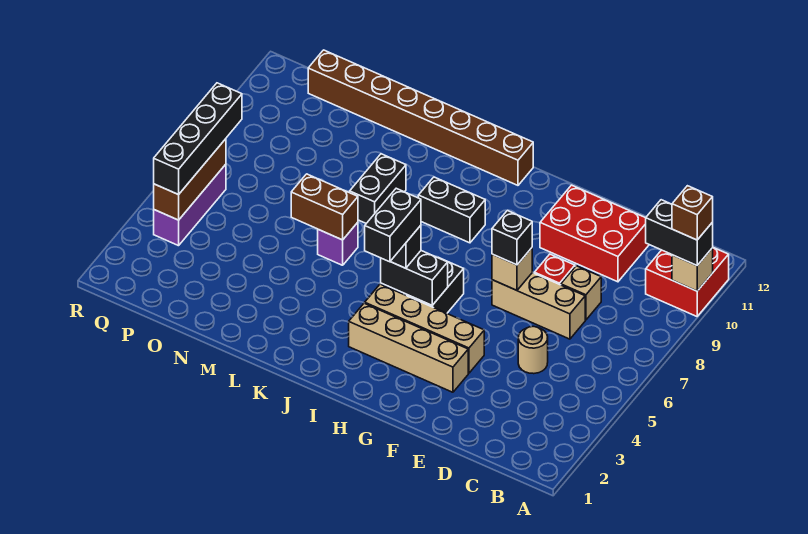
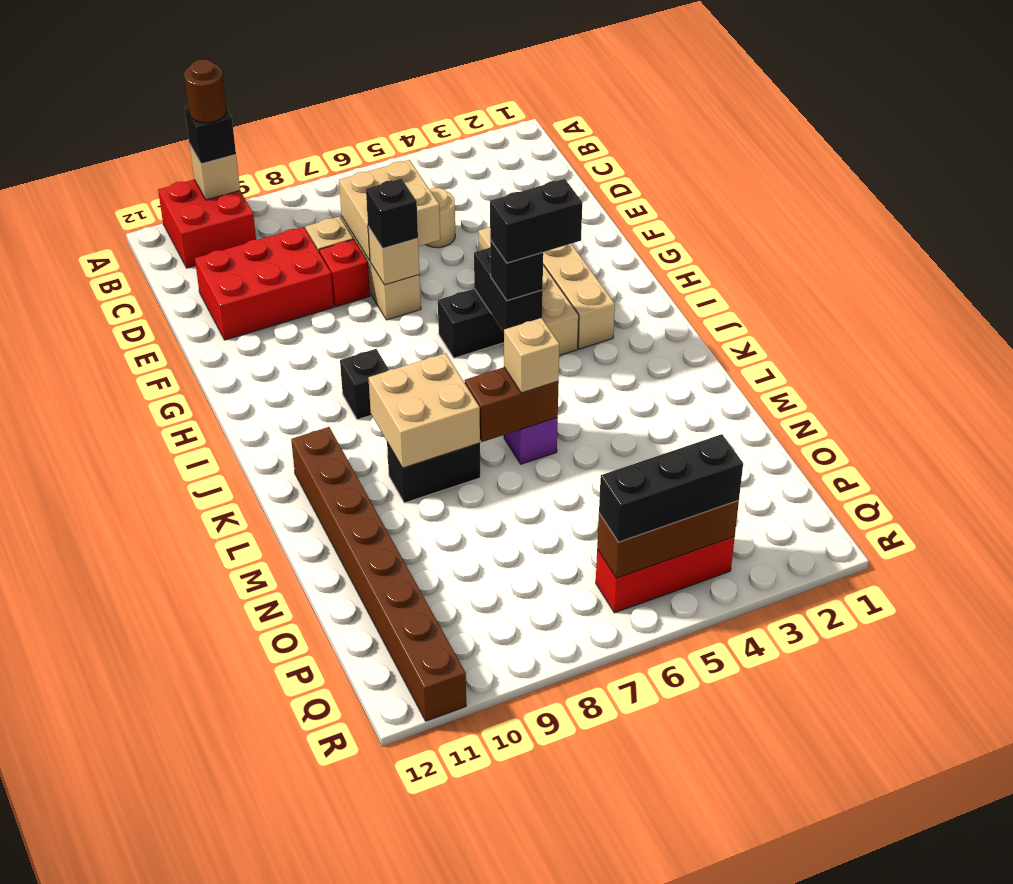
black brick A10:B10 level 3 -> black brick A10 level 3
brown brick A10 level 4 -> brown round brick A10 level 4
none -> tan brick D6:E7 level 2
red brick D10:F11 level 1 -> red brick D9:E11 level 1
black brick I9:J9 level 1 -> black brick I9 level 1
brown brick I12:P12 level 1 -> brown brick K11:R11 level 1
none -> tan brick K8:L9 level 2
brown brick L6:M6 level 2 -> brown brick L6:L7 level 2
none -> tan brick L6 level 3
purple brick Q4:Q6 level 1 -> red brick Q4:Q6 level 1
black brick Q4:Q7 level 3 -> black brick Q4:Q6 level 3

